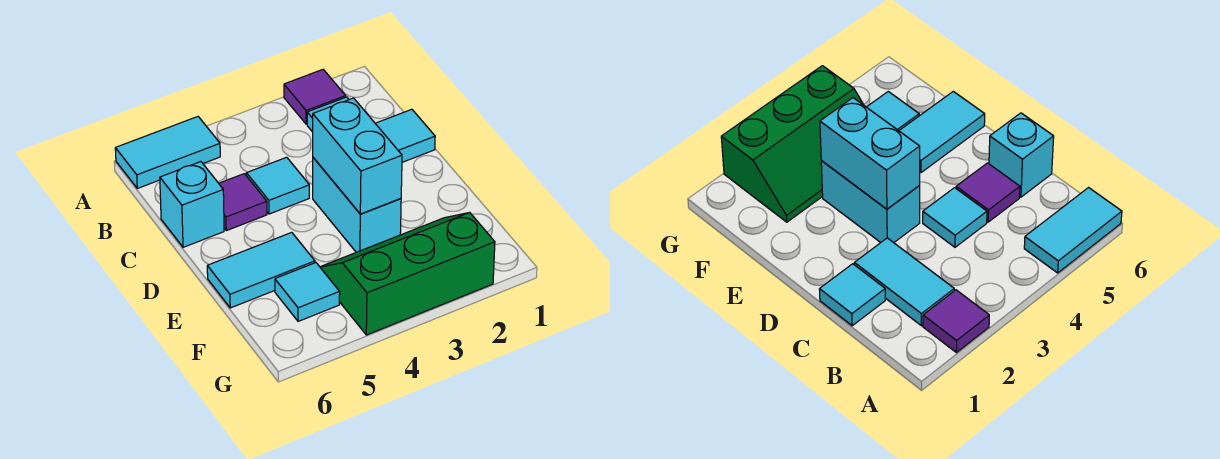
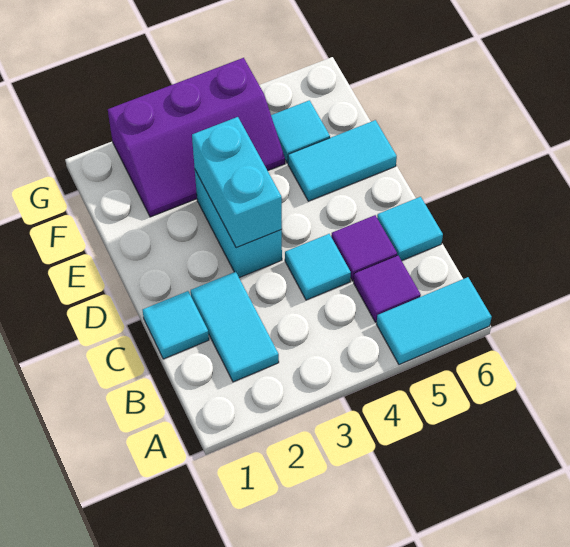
purple tile A2 level 1 -> purple tile B5 level 1
cyan brick C6 level 1 -> cyan tile C6 level 1
green slope F2:G4 level 1 top G -> purple slope F2:G4 level 1 top G

